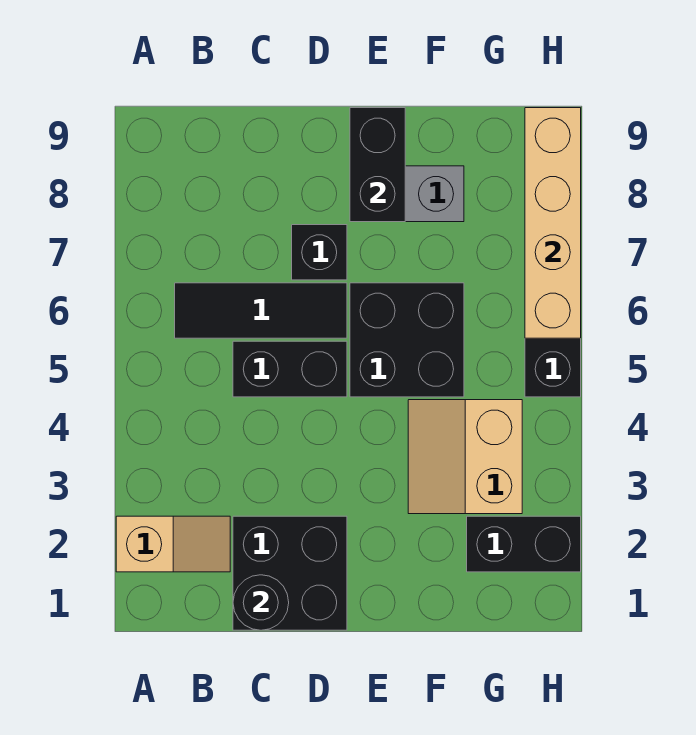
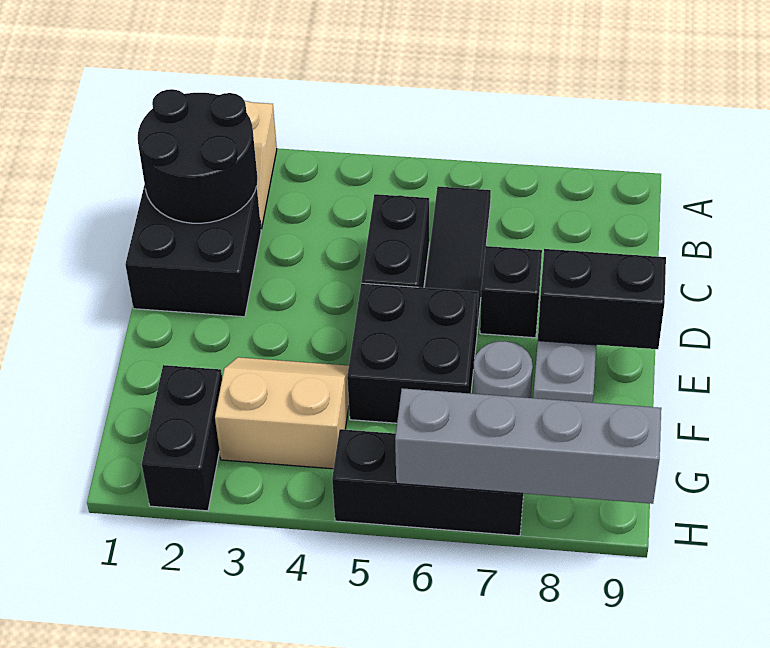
black round brick C1 level 2 -> black round brick B1:C2 level 2
none -> grey round brick F7 level 1
tan brick H6:H9 level 2 -> grey brick H6:H9 level 2

